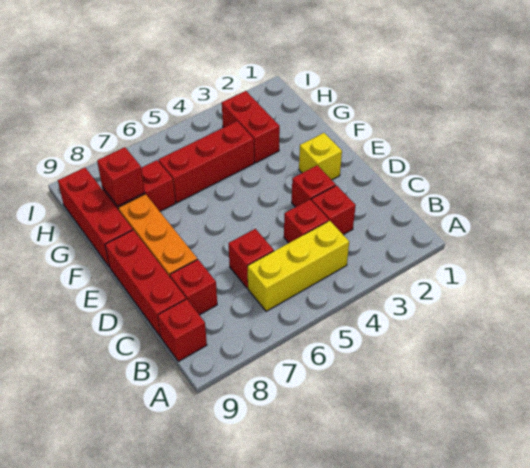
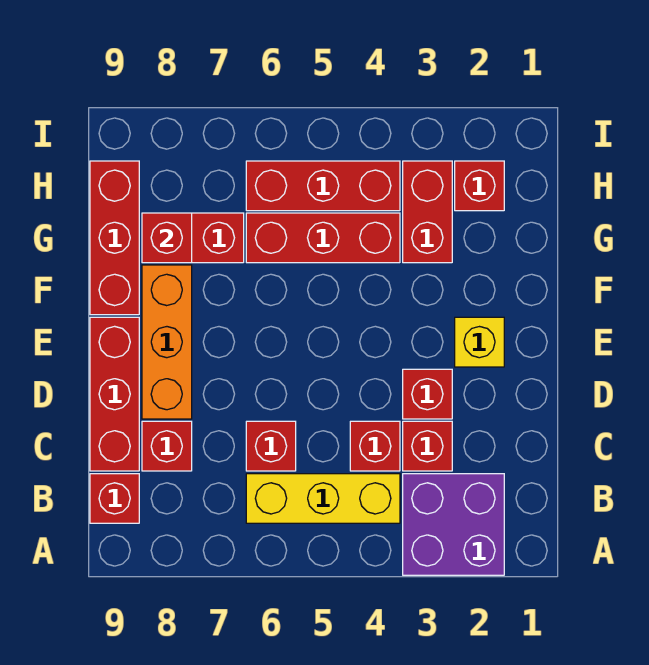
none -> purple brick A2:B3 level 1
none -> red brick H2 level 1
none -> red brick H4:H6 level 1

